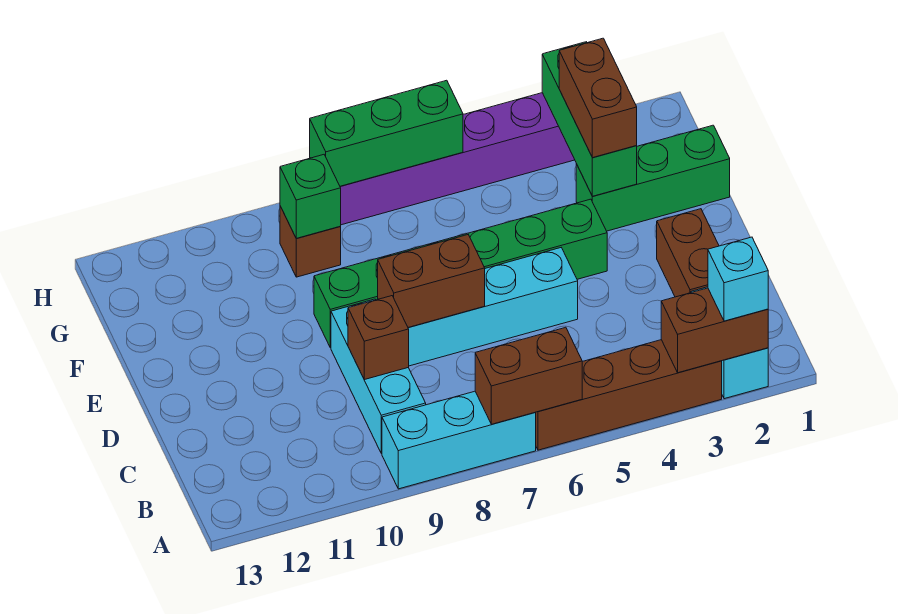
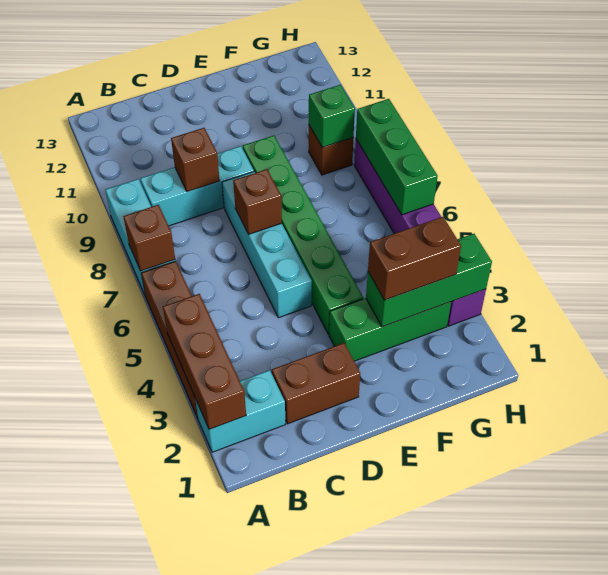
brown brick A2:A3 level 2 -> brown brick A2:A4 level 2
cyan brick A2 level 3 -> none
brown brick A6:A7 level 2 -> brown brick A7 level 2
brown brick D7:D8 level 2 -> brown brick D7 level 2
green brick F1:F3 level 1 -> green brick E3:G3 level 1

